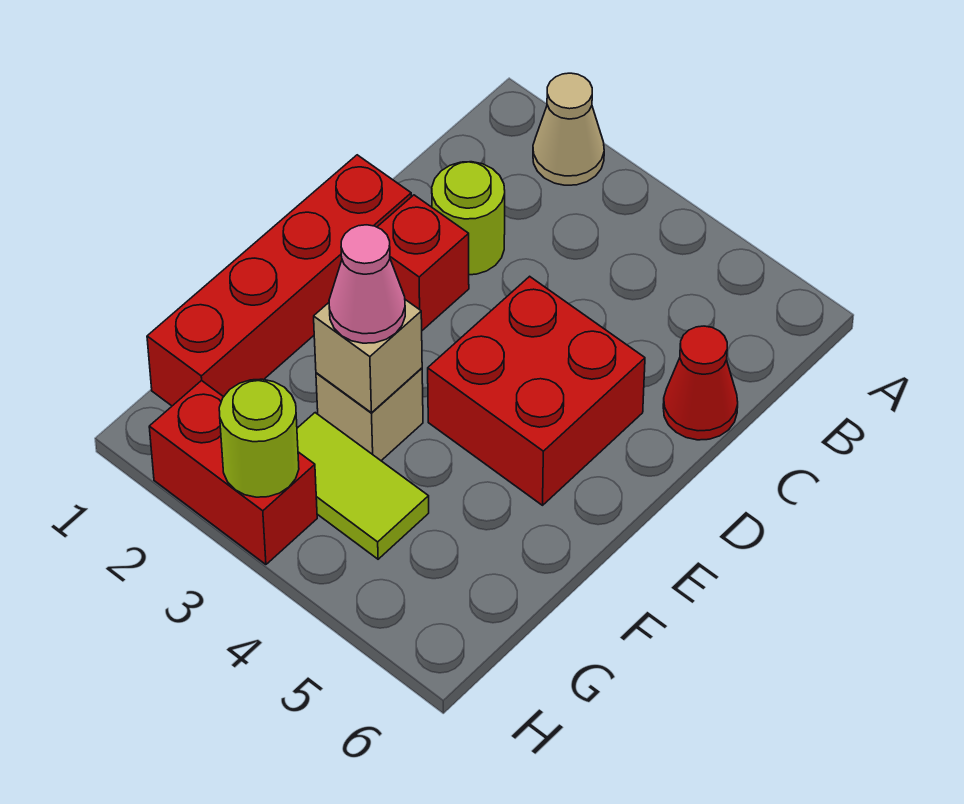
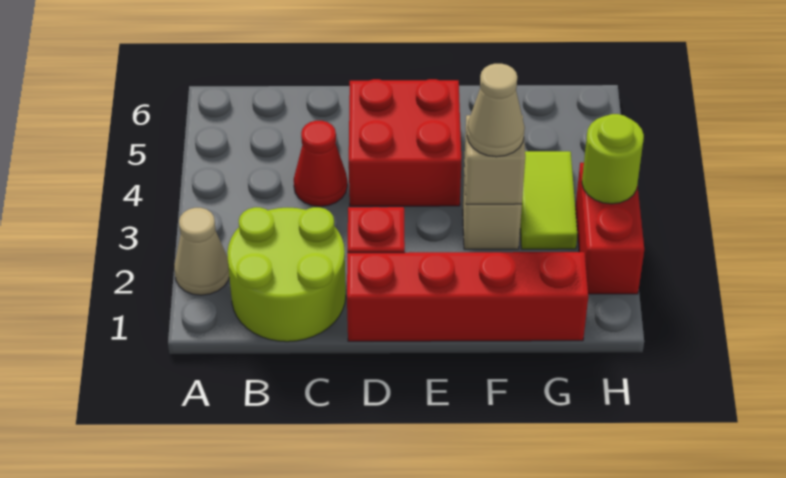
lime round brick C2 level 1 -> lime round brick B1:C2 level 1
red cone C6 level 1 -> red cone C4 level 1
pink cone F3 level 3 -> tan cone F3 level 3

